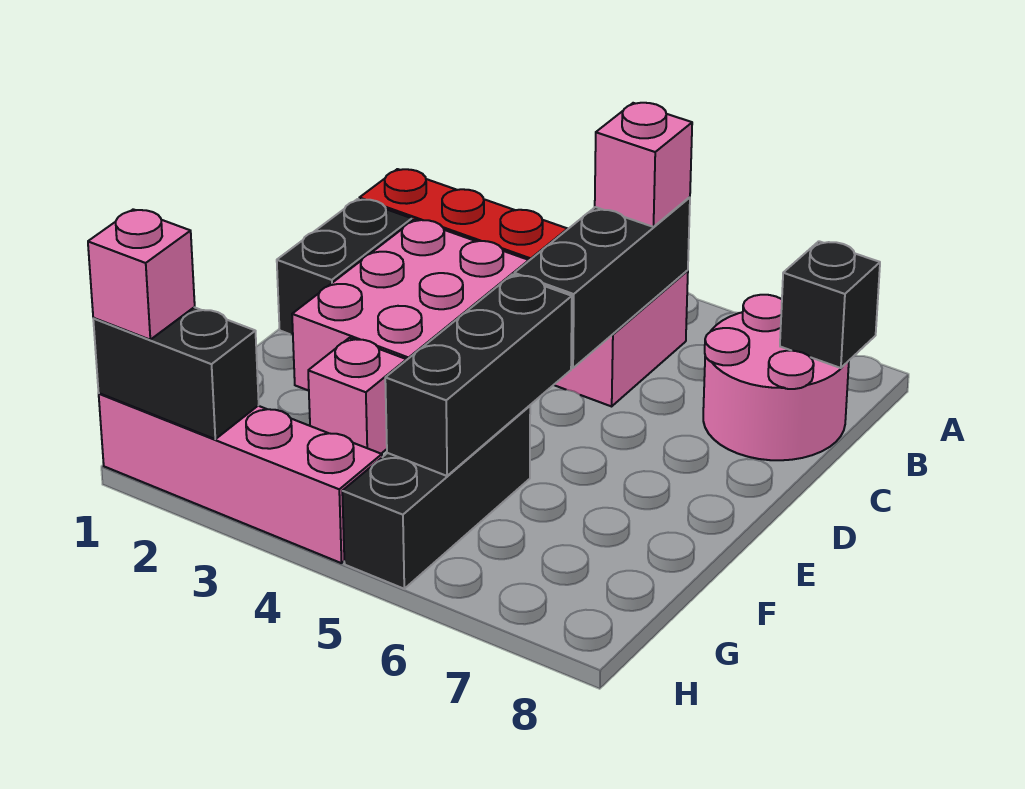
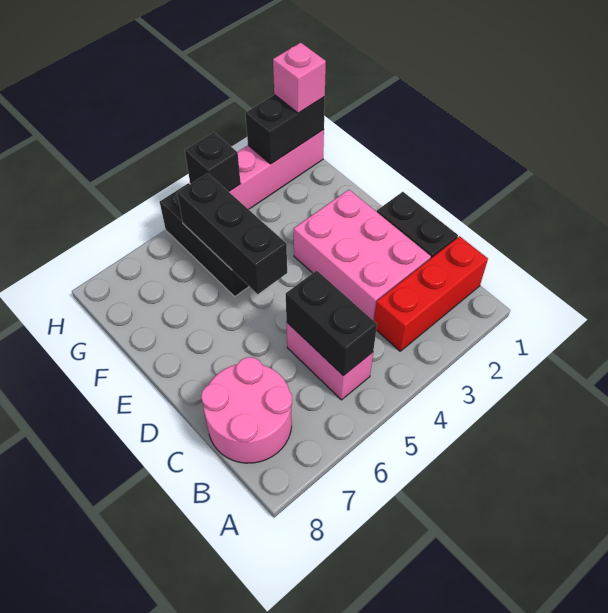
black brick B5:D5 level 2 -> black brick B5:C5 level 2
pink brick B5 level 3 -> none
black brick B8 level 2 -> black brick H4 level 2
pink brick F3 level 1 -> none

